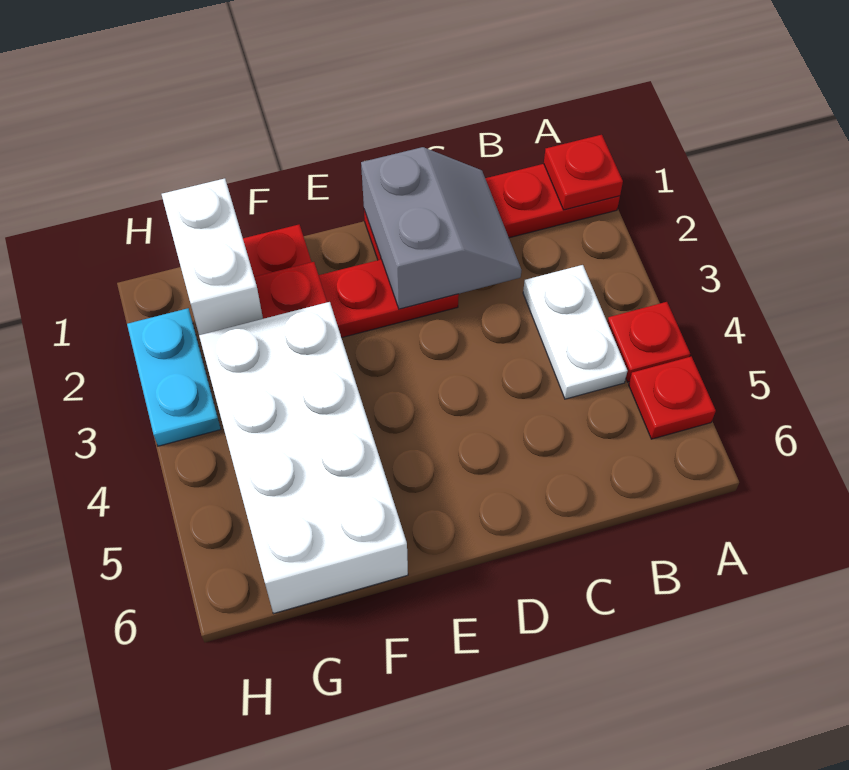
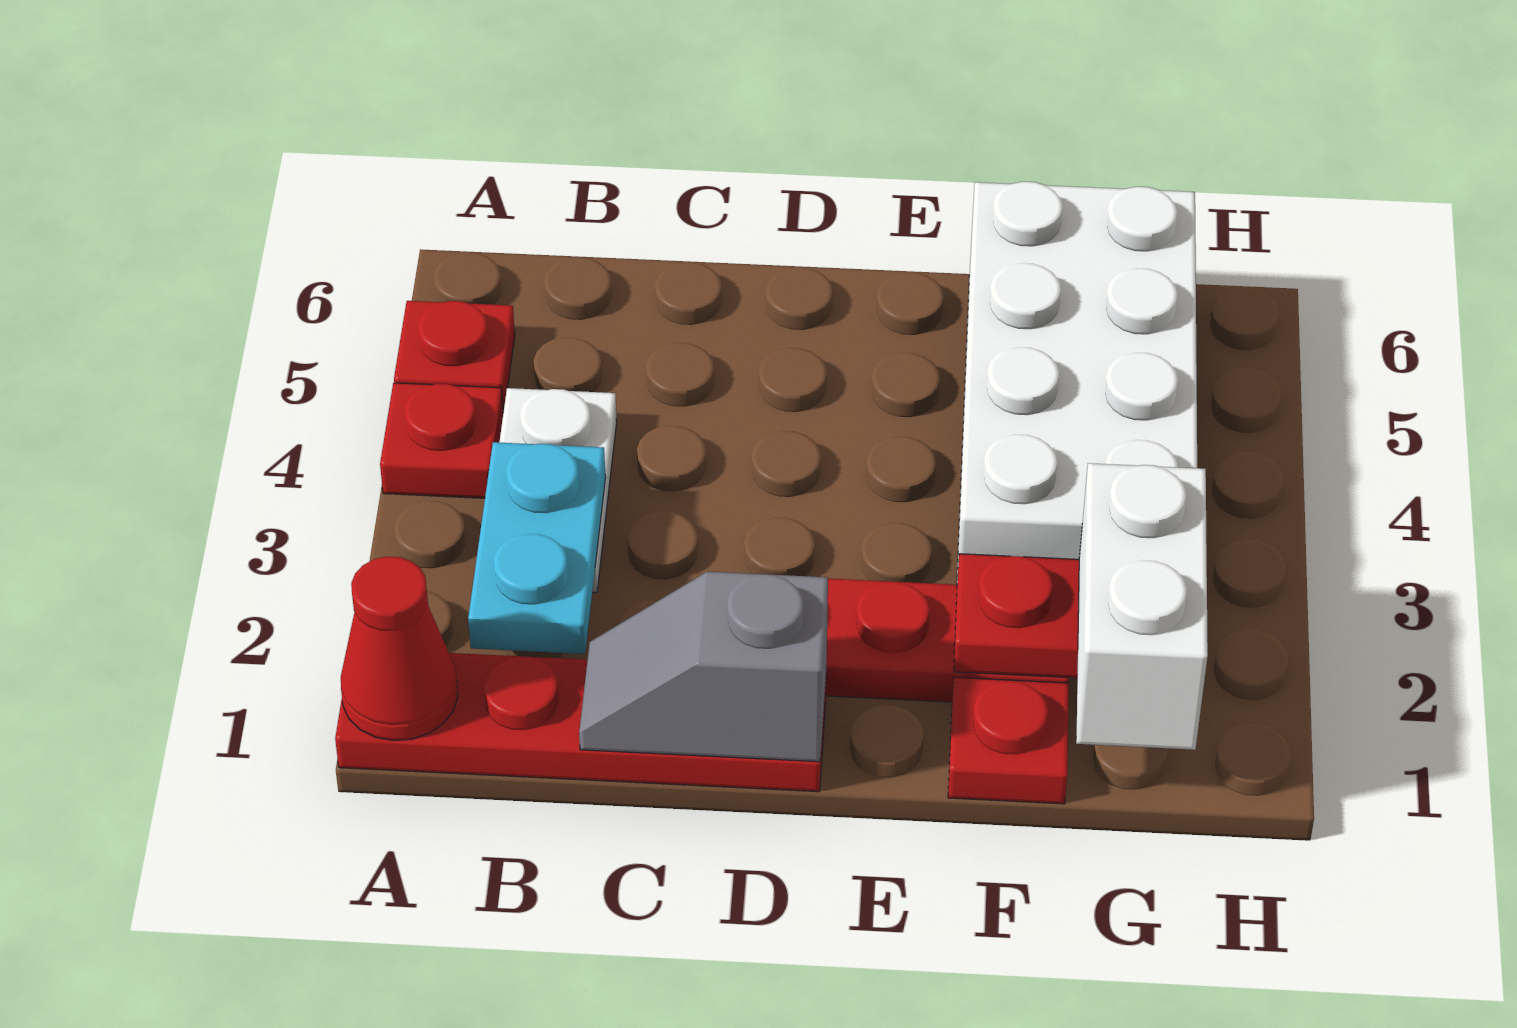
red plate A1 level 2 -> red cone A1 level 2
grey slope C1:D2 level 2 top D -> grey slope C1:D1 level 2 top D
cyan plate H2:H3 level 1 -> cyan plate B2:B3 level 2

